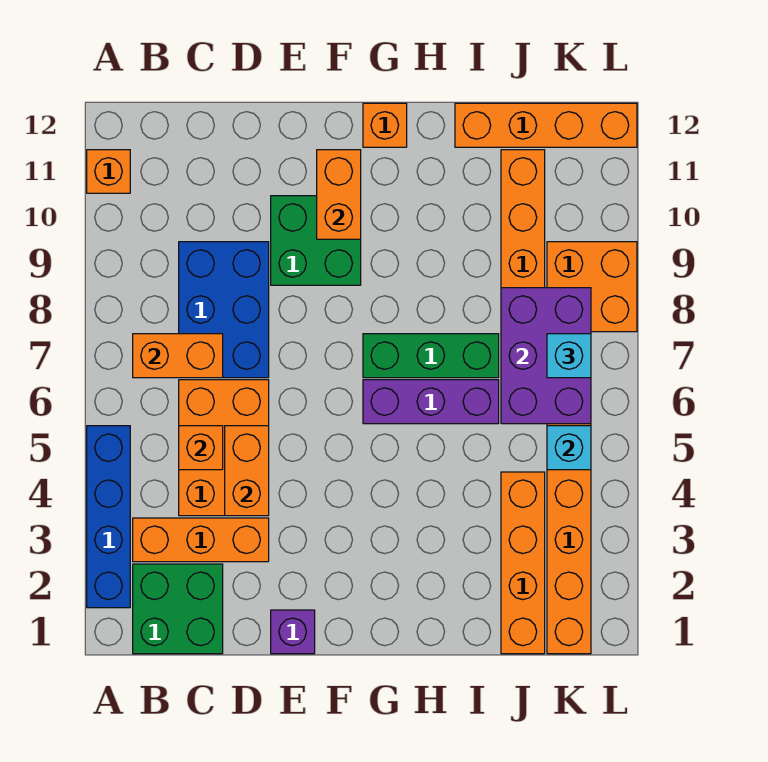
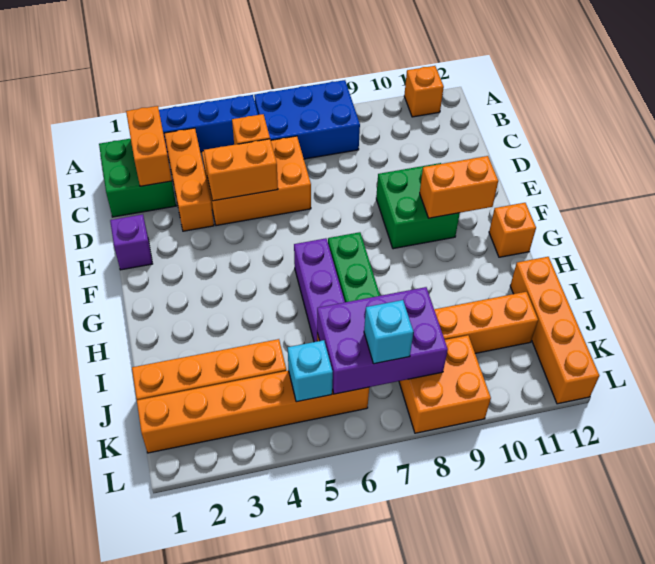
orange brick B7:C7 level 2 -> orange brick B2:C2 level 2
blue brick C7:D9 level 1 -> blue brick A6:B8 level 1

